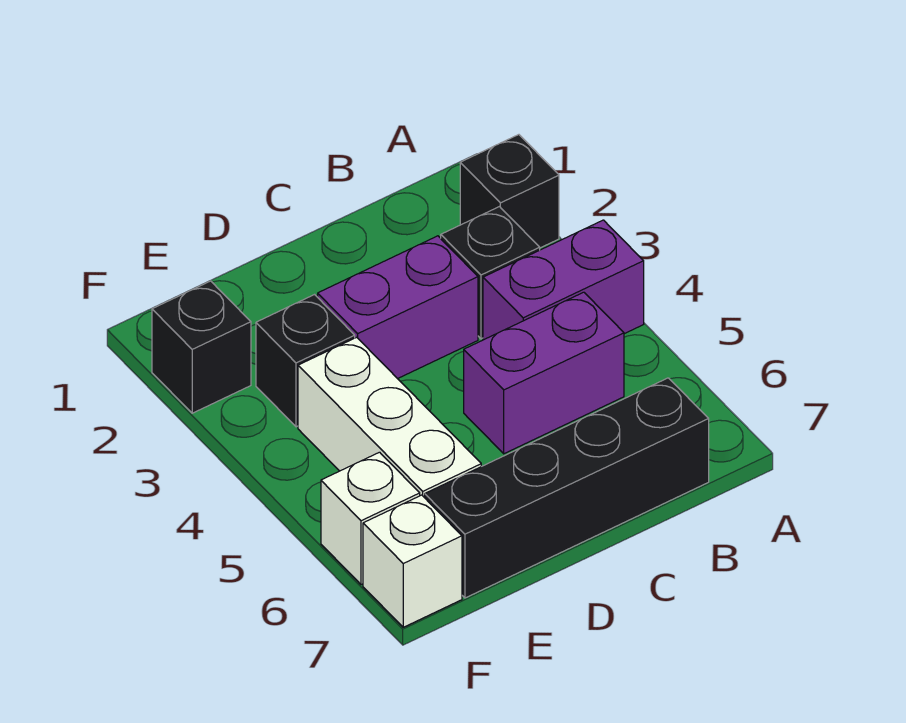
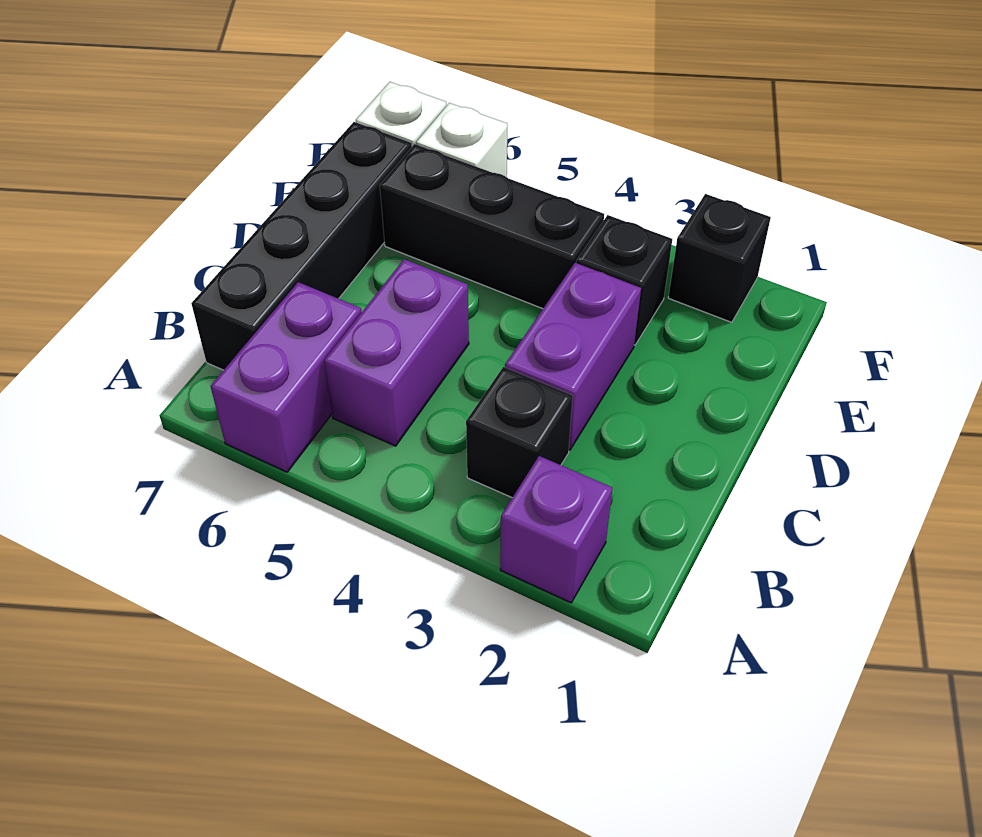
black brick A2 level 1 -> purple brick A2 level 1
purple brick A4:B4 level 1 -> purple brick A6:B6 level 1
white brick E4:E6 level 1 -> black brick E4:E6 level 1

